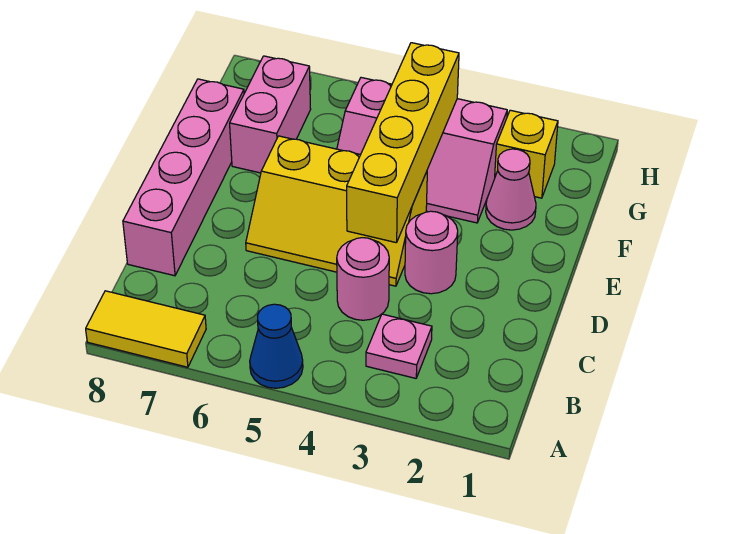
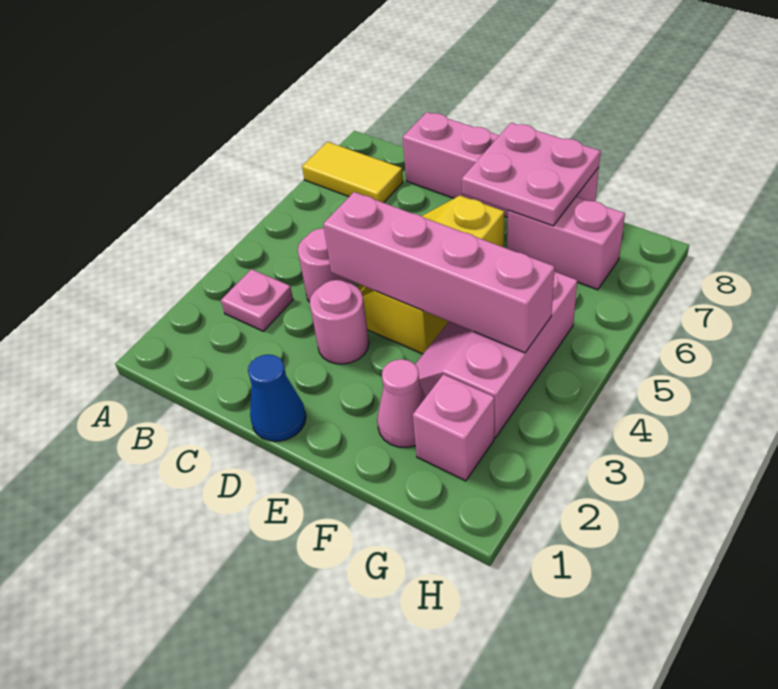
blue cone A5 level 1 -> blue cone D1 level 1
yellow tile A7:A8 level 1 -> yellow tile A7:B7 level 1
yellow brick D4:G4 level 2 -> pink brick D4:G4 level 2
none -> pink plate E7:F8 level 2
yellow brick G2 level 1 -> pink brick G2 level 1

